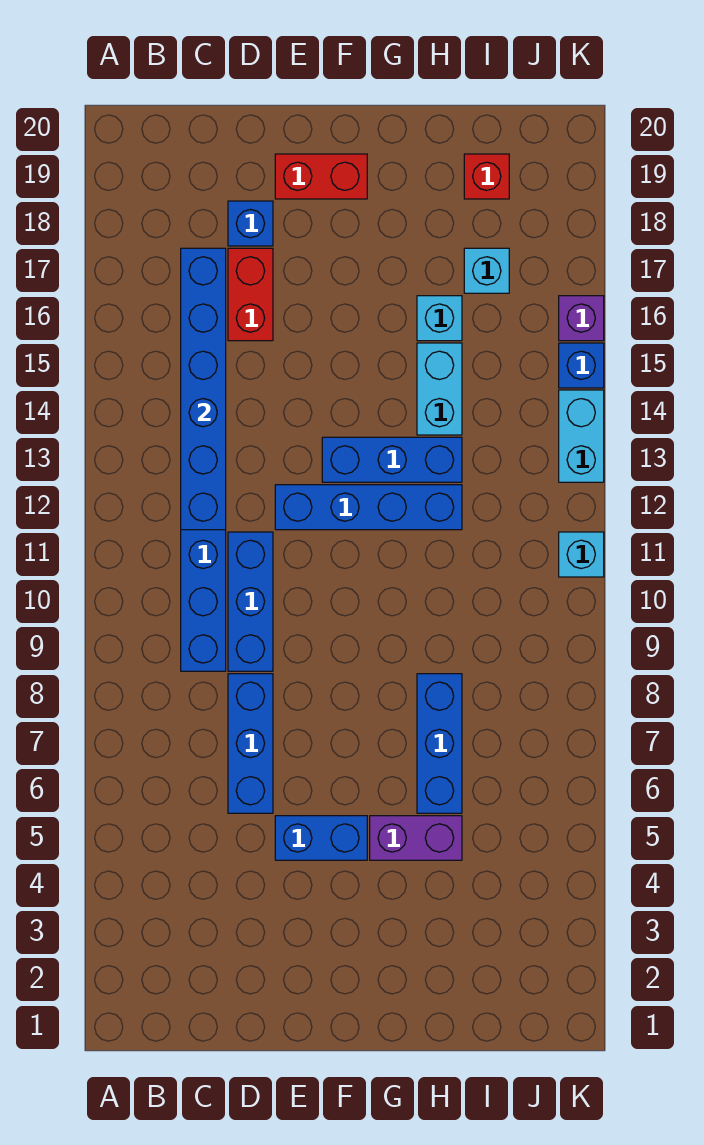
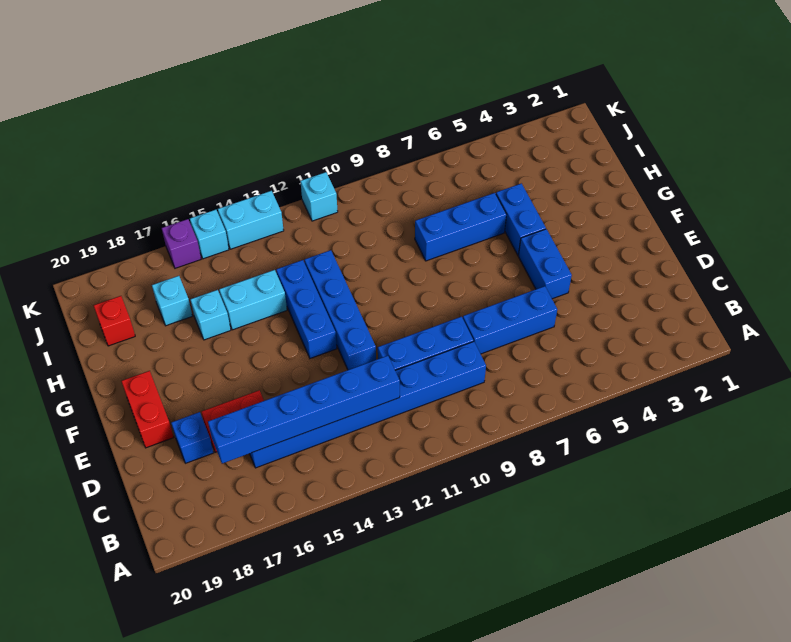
purple brick G5:H5 level 1 -> blue brick G5:H5 level 1
blue brick K15 level 1 -> cyan brick K15 level 1

